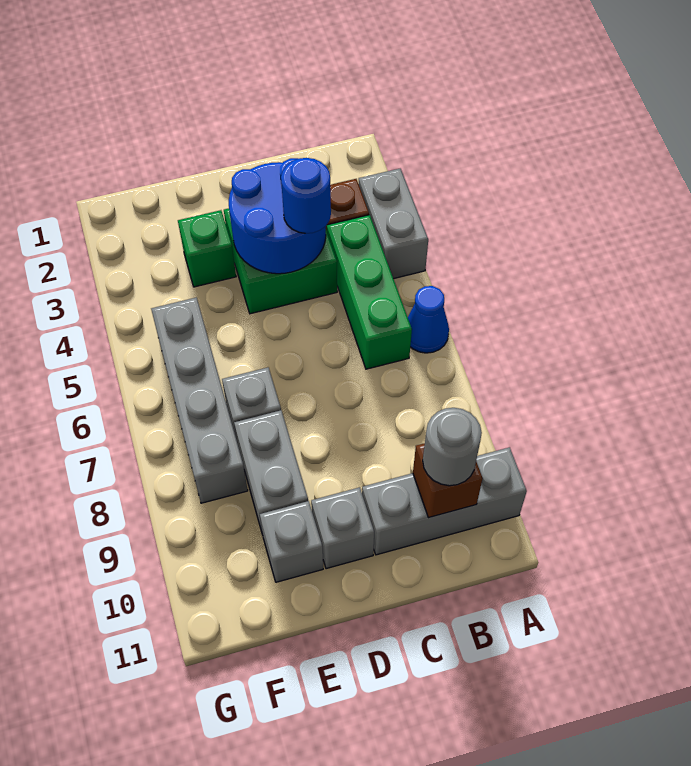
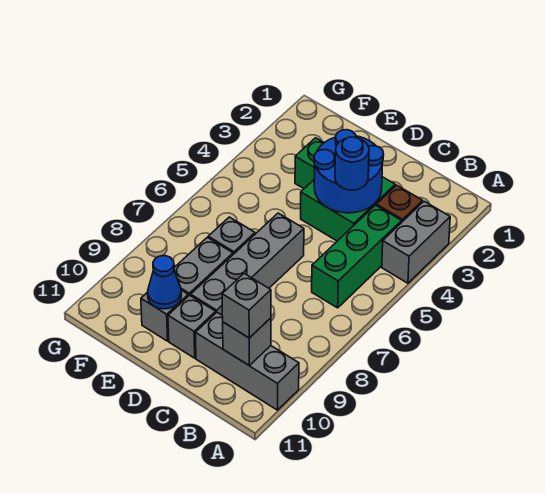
blue cone A6 level 1 -> blue cone E10 level 2
brown brick B10 level 2 -> grey brick B10 level 2
grey round brick B10 level 3 -> grey brick B10 level 3
grey brick F5:F8 level 1 -> grey brick D6:D9 level 1

